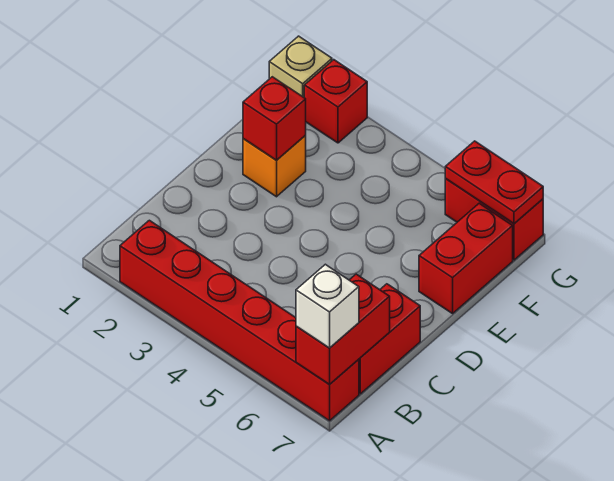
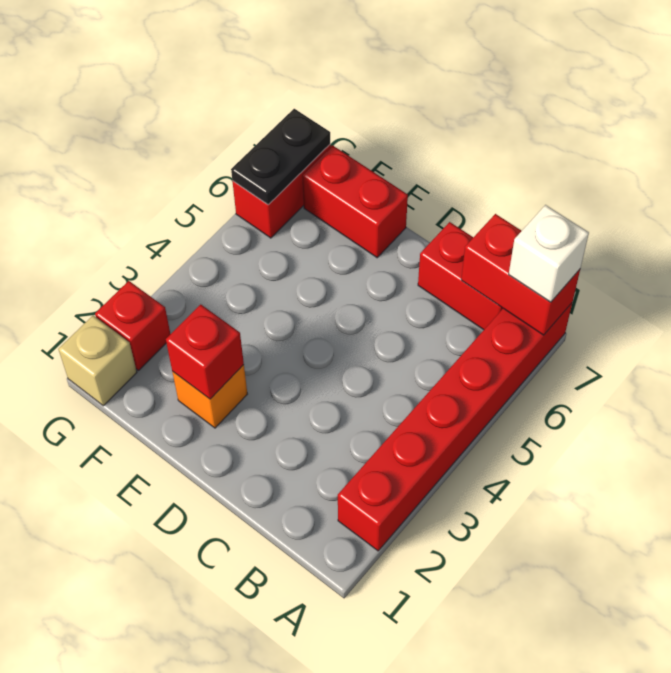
red plate G6:G7 level 2 -> black plate G6:G7 level 2

